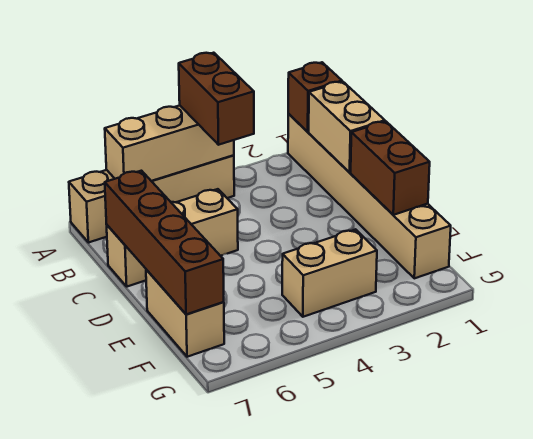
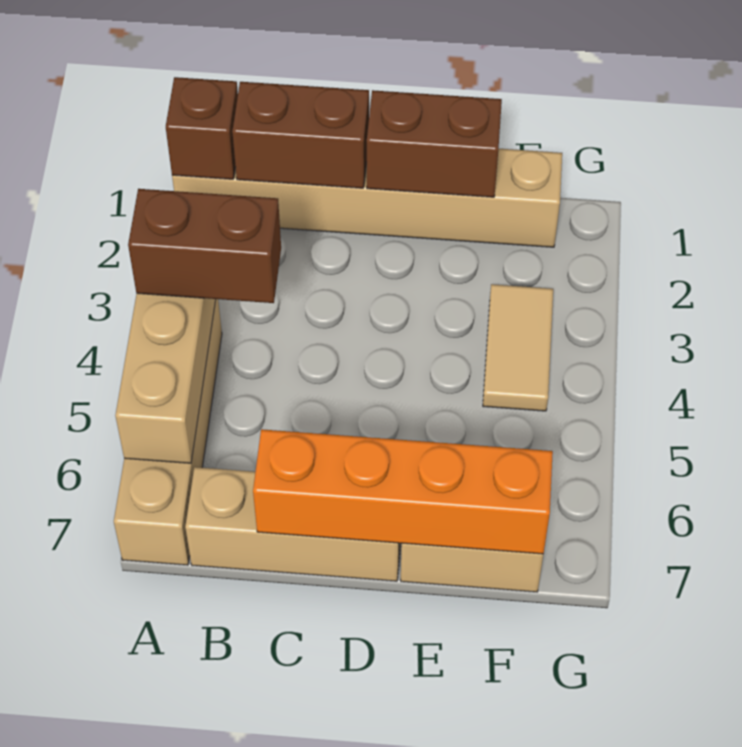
tan brick B1:C1 level 2 -> brown brick B1:C1 level 2
tan brick C5:C7 level 1 -> tan brick B7:D7 level 1
brown brick C7:F7 level 2 -> orange brick C7:F7 level 2
tan brick F3:F4 level 1 -> tan tile F3:F4 level 1

